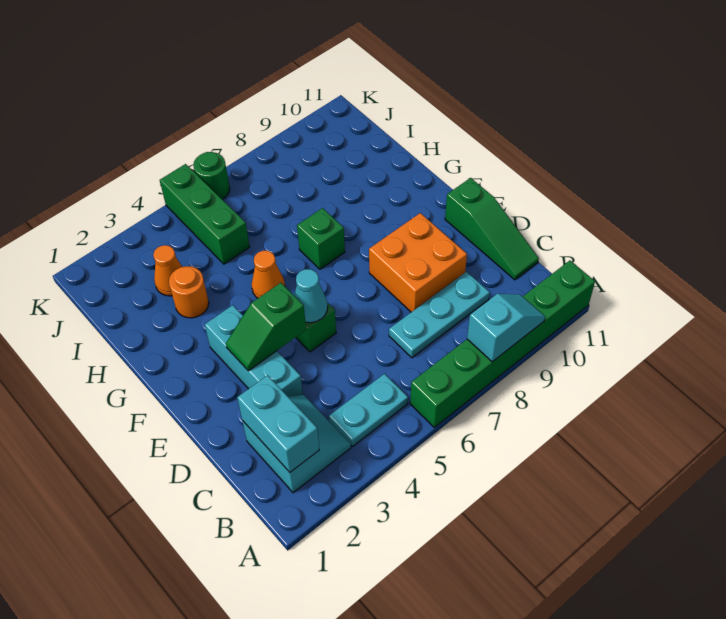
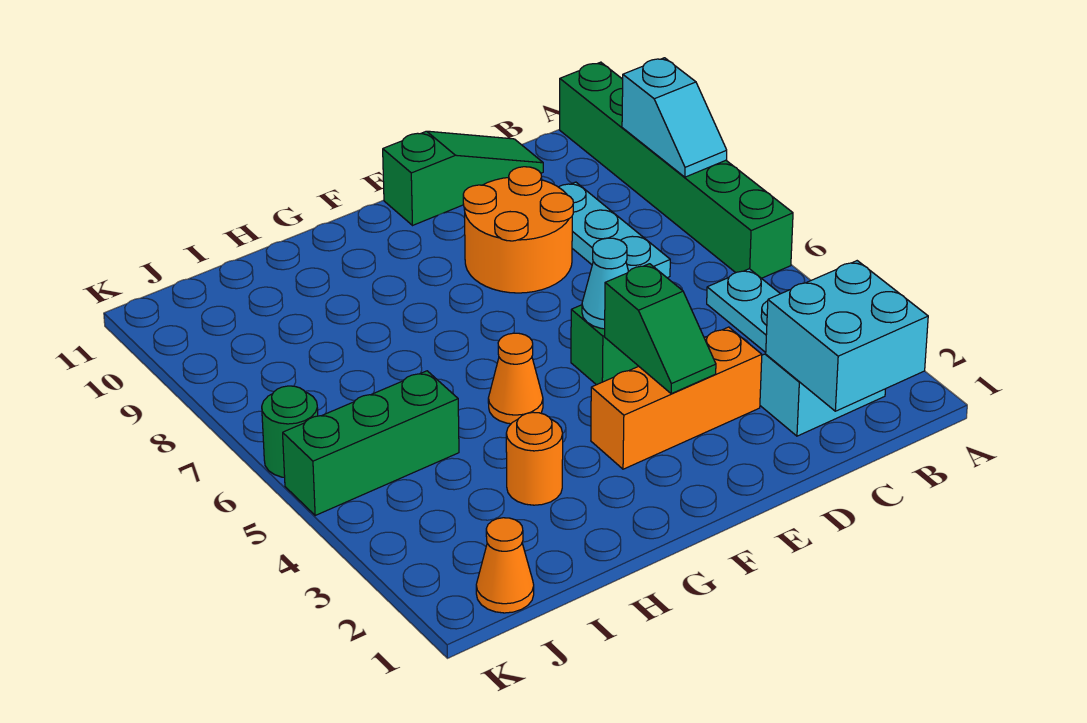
cyan slope A8:A9 level 2 top 8 -> cyan slope A8:A9 level 2 top 9
cyan brick B2:C2 level 2 -> cyan brick B1:C2 level 2
cyan brick D3:F3 level 1 -> orange brick D3:F3 level 1
orange brick D8:E9 level 1 -> orange round brick D8:E9 level 1
green brick G7 level 1 -> none
orange cone I3 level 1 -> orange cone J1 level 1

